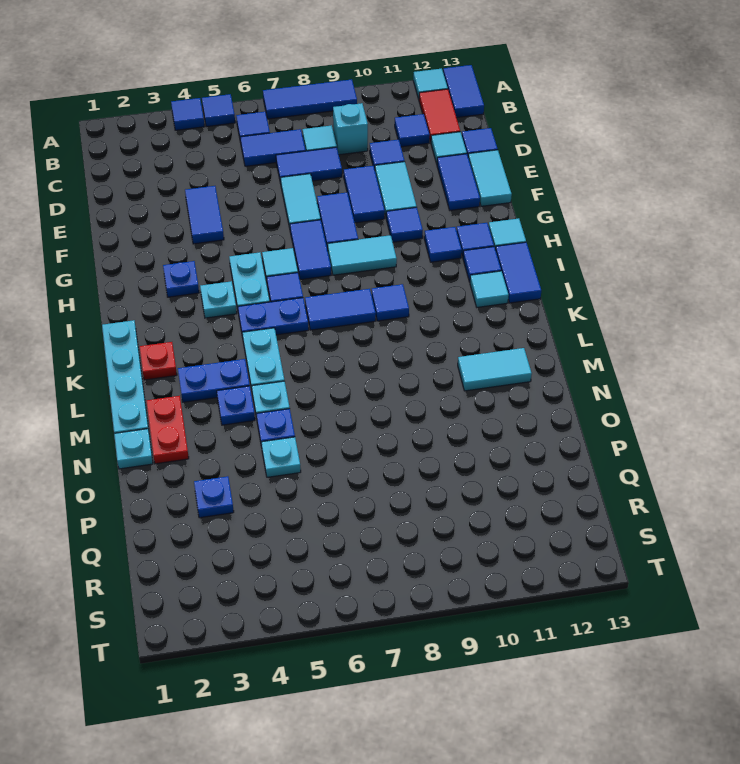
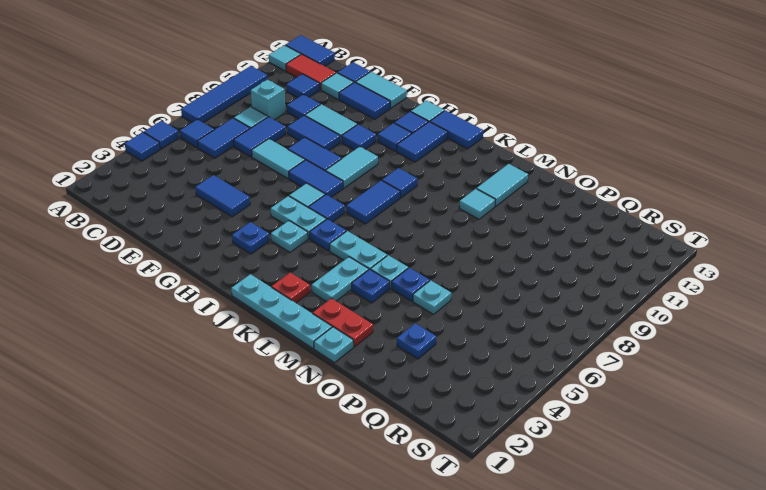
blue tile A7:A9 level 1 -> blue tile A7:A10 level 1
blue tile I12 level 1 -> blue tile I11:I12 level 1
blue plate J5:J6 level 1 -> blue plate J5 level 1
cyan tile J12 level 1 -> cyan tile M10 level 1
blue plate L3:L4 level 1 -> cyan plate L3:L4 level 1

